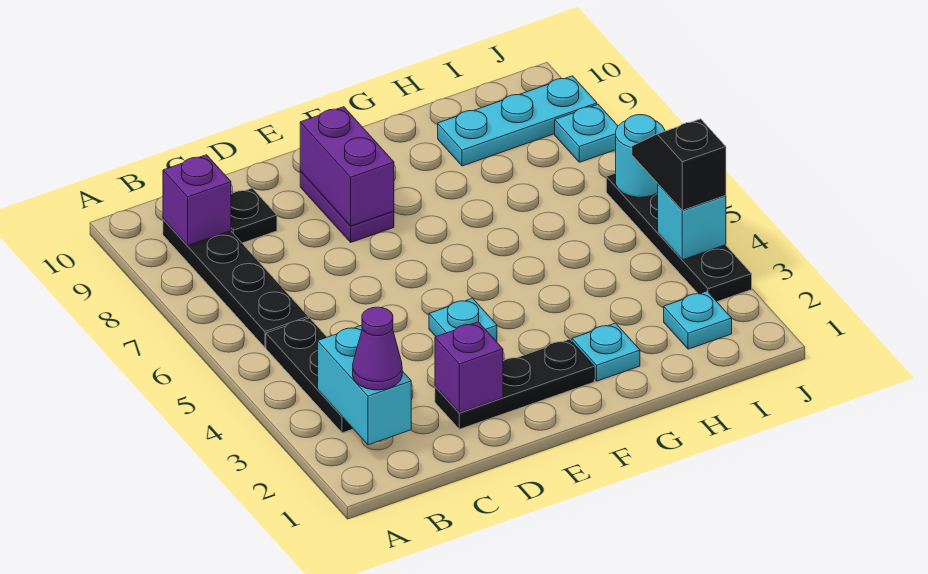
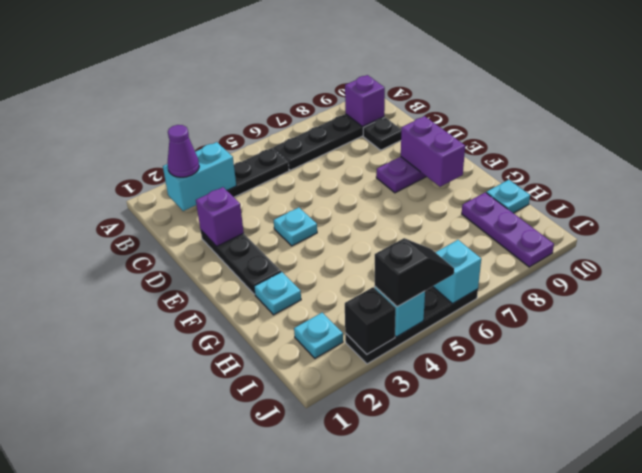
purple brick E8:E9 level 2 -> purple brick E9:F9 level 2
cyan plate H9:J9 level 1 -> purple plate H9:J9 level 1
none -> black brick J3 level 2
cyan round brick J6 level 2 -> cyan brick J6 level 2
cyan plate J8 level 1 -> cyan plate H10 level 1

